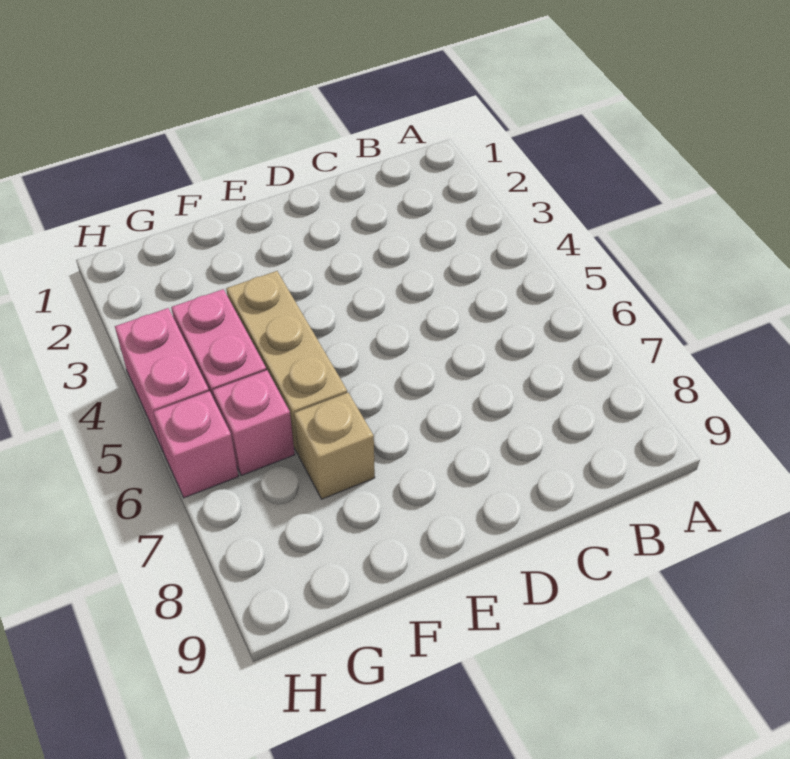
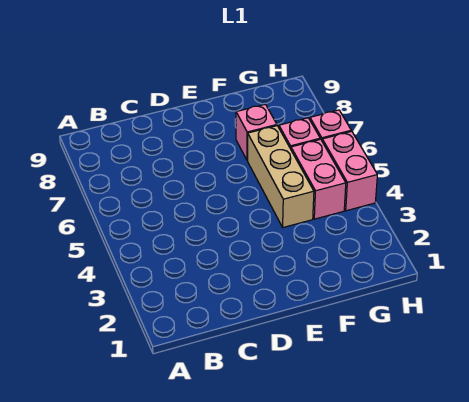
tan brick F7 level 1 -> pink brick F7 level 1

